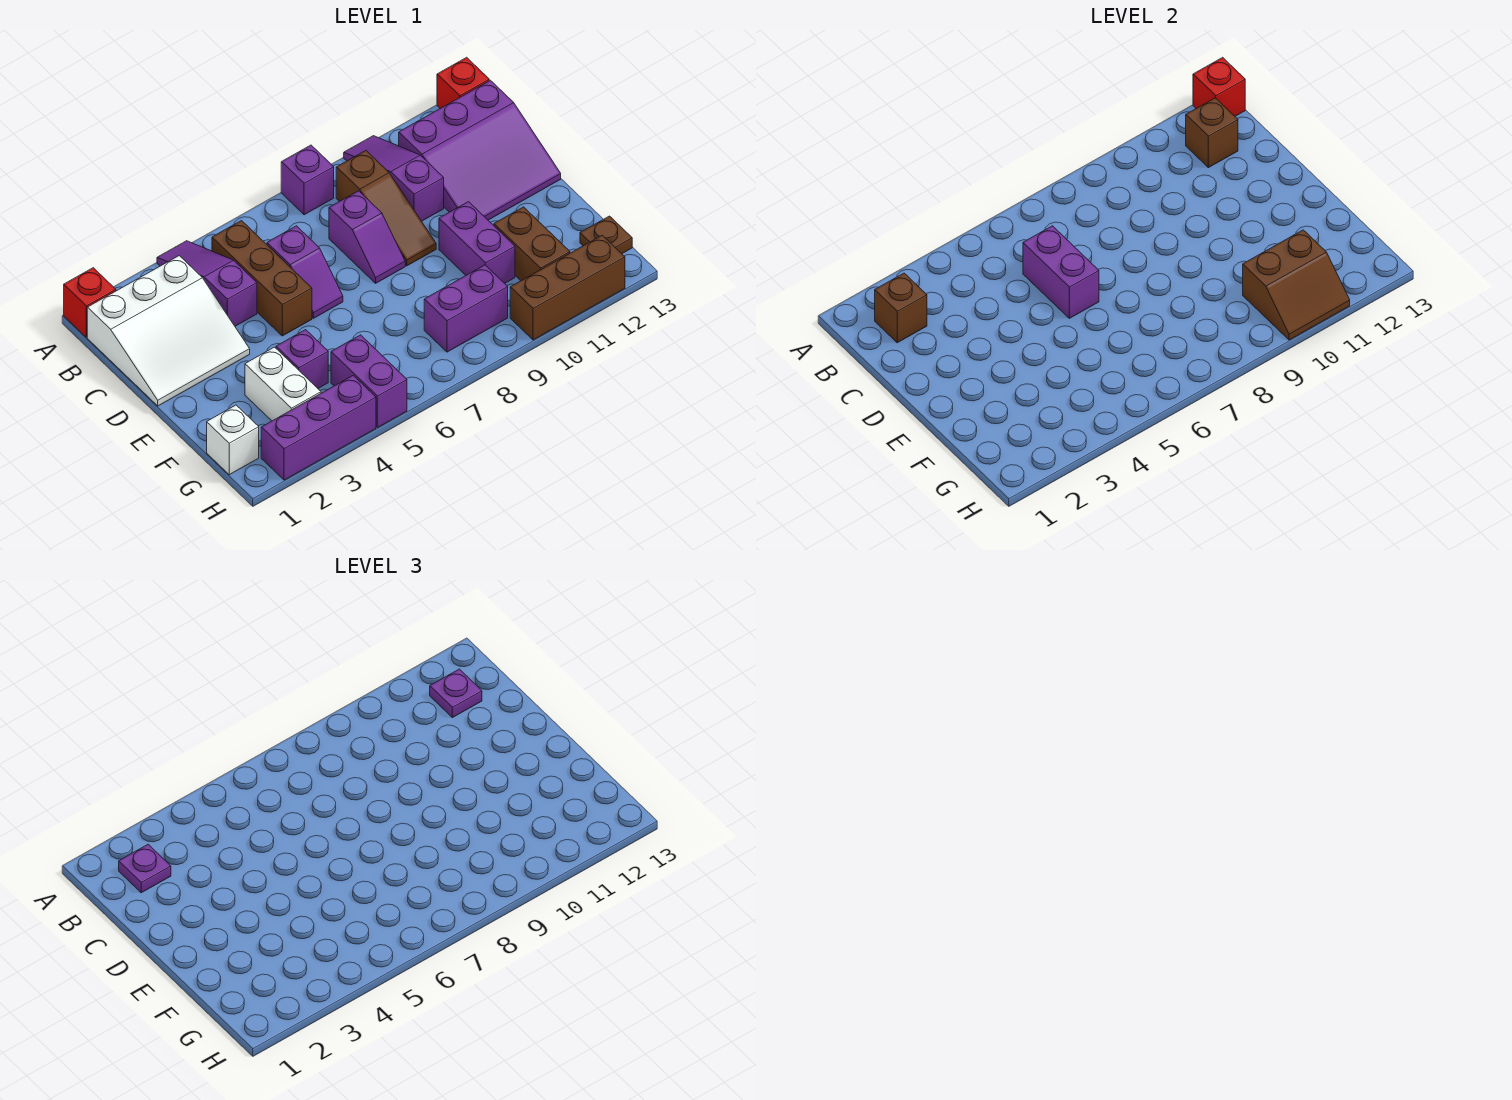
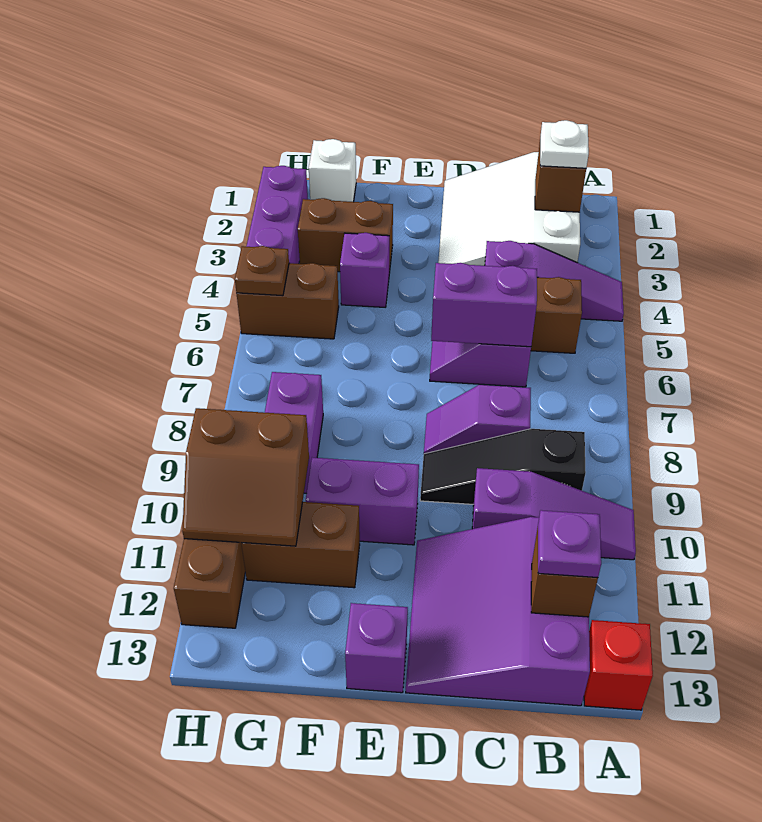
red brick A1 level 1 -> none
purple brick A8 level 1 -> purple brick E13 level 1
red brick A13 level 2 -> none
purple plate B2 level 3 -> white plate B2 level 3
brown slope B9:D9 level 1 top B -> black slope B9:D9 level 1 top B
white brick F3:G3 level 1 -> brown brick F3:G3 level 1
purple brick G5:H5 level 1 -> brown brick G5:H5 level 1
brown slope G10:H11 level 2 top G -> brown slope G10:H11 level 2 top 10
brown plate G13 level 1 -> brown plate H5 level 2

